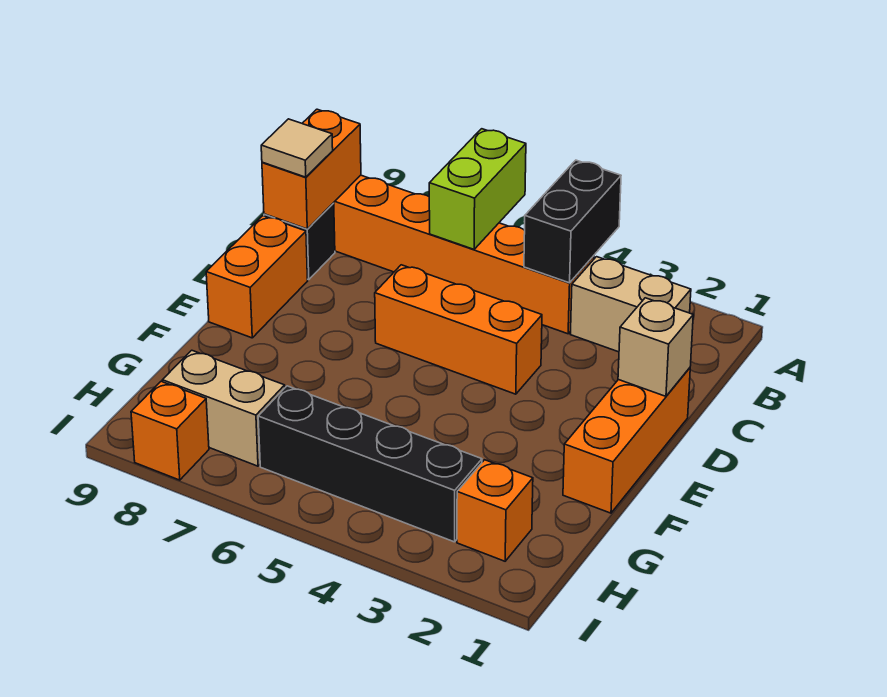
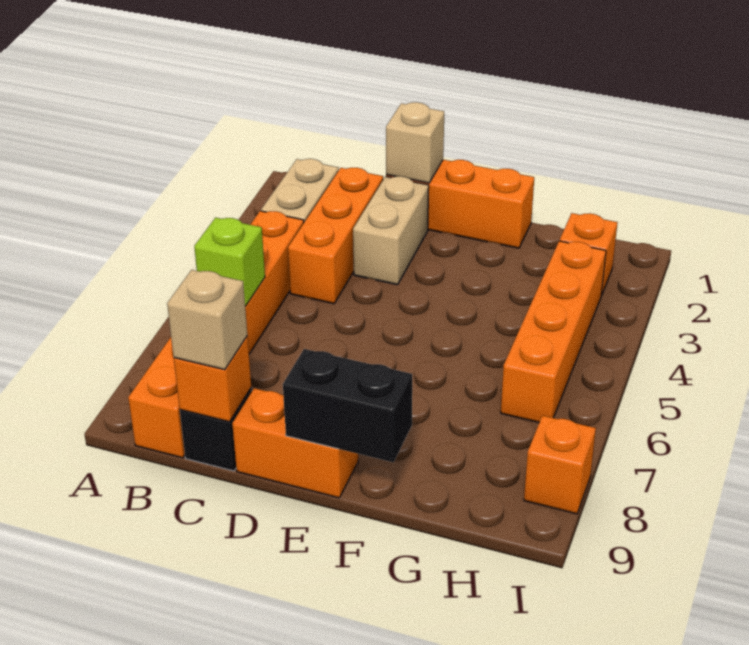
black brick A4:B4 level 2 -> black brick E9:F9 level 2
lime brick A6:B6 level 2 -> lime brick B6 level 2
orange brick B9:C9 level 2 -> orange brick C9 level 2
tan tile C9 level 3 -> tan brick C9 level 3
orange brick D4:D6 level 1 -> orange brick C2:C4 level 1
black brick H3:H6 level 1 -> orange brick H3:H6 level 1
tan brick H7:H8 level 1 -> tan brick D2:D3 level 1

